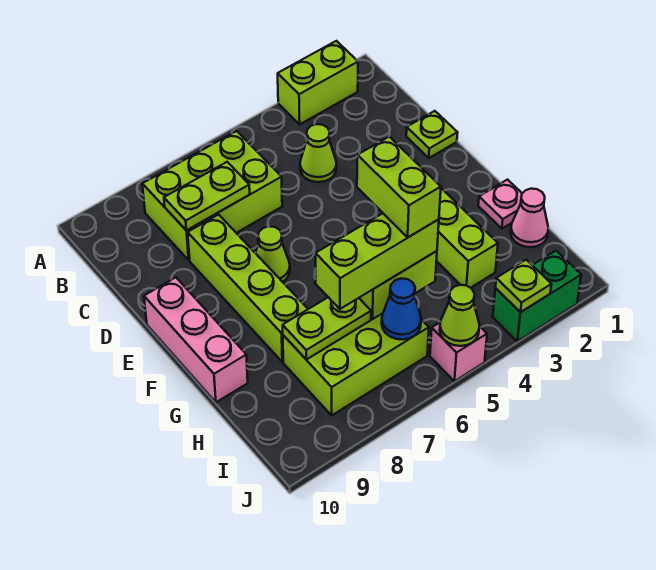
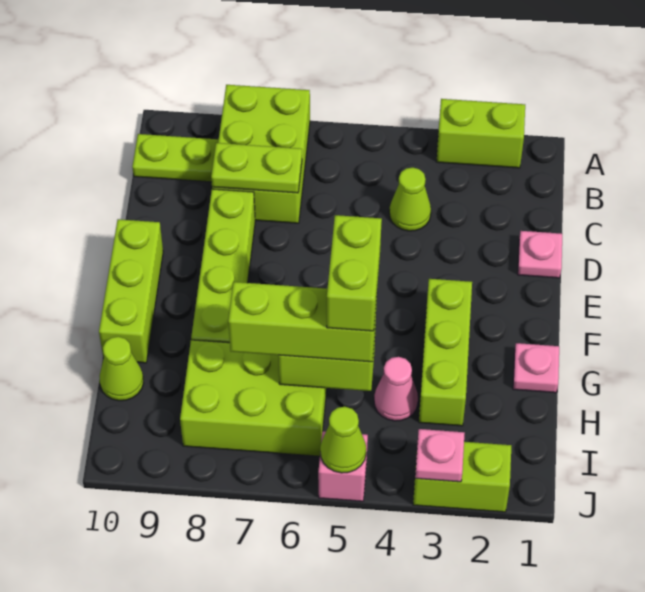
lime brick B6:C8 level 1 -> lime brick A7:C8 level 1
lime plate D1 level 1 -> pink plate D1 level 1
lime cone E7 level 1 -> lime cone H10 level 1
pink brick E10:G10 level 1 -> lime brick E10:G10 level 1
pink cone H1 level 1 -> pink cone H4 level 1
lime plate H7:H8 level 2 -> lime plate B9:B10 level 1
blue cone I6 level 2 -> none
green brick J2:J3 level 1 -> lime brick J2:J3 level 1
lime plate J3 level 2 -> pink plate J3 level 2

